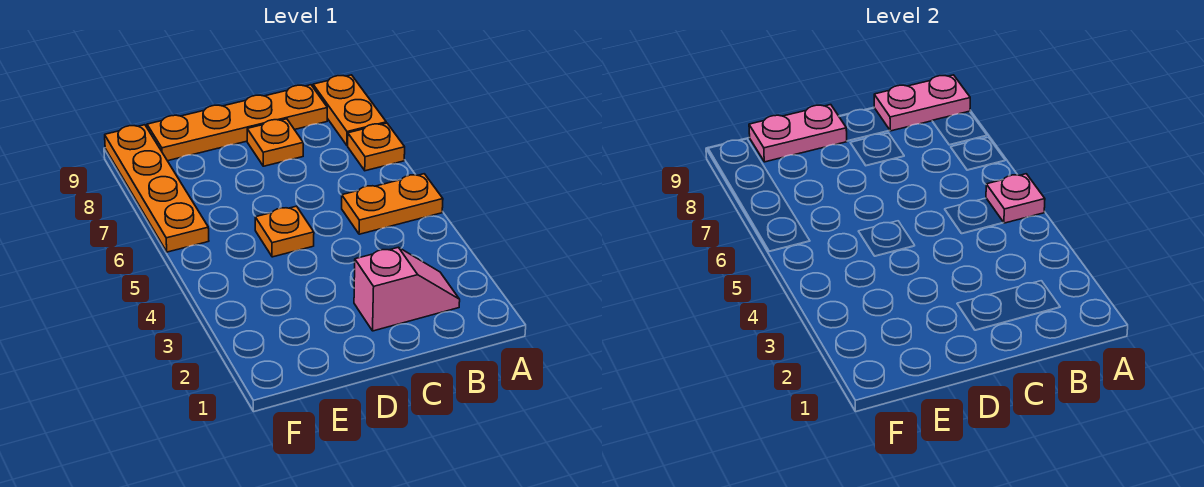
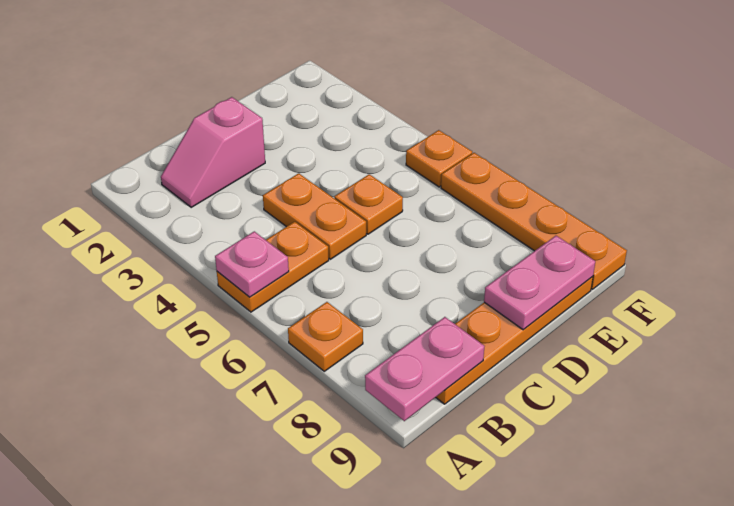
orange plate A8:A9 level 1 -> orange plate C4:C5 level 1
orange plate C8 level 1 -> orange plate F5 level 1

